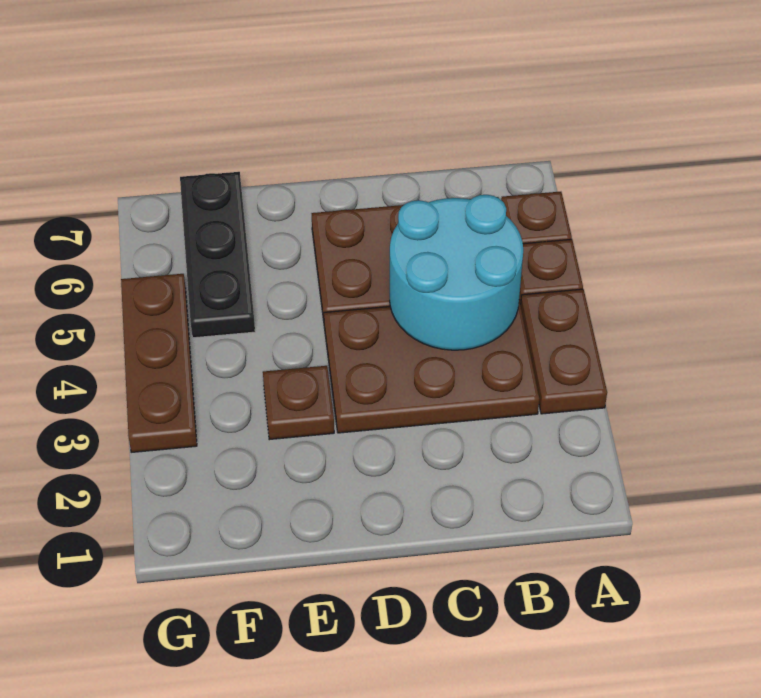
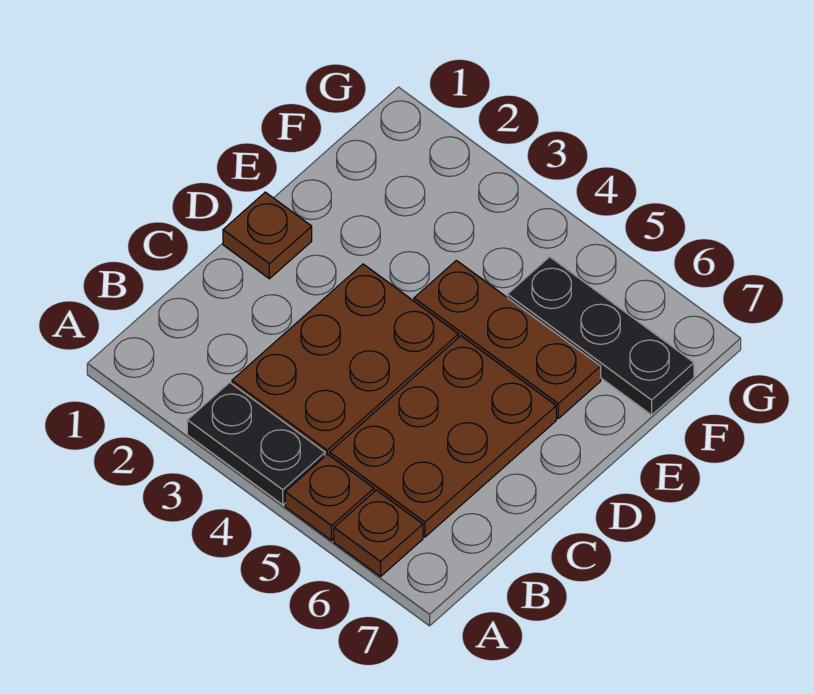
brown plate A3:A4 level 1 -> black plate A3:A4 level 1
cyan round brick B4:C5 level 2 -> none
brown plate E3 level 1 -> brown plate D1 level 1
brown plate G3:G5 level 1 -> brown plate E4:E6 level 1

